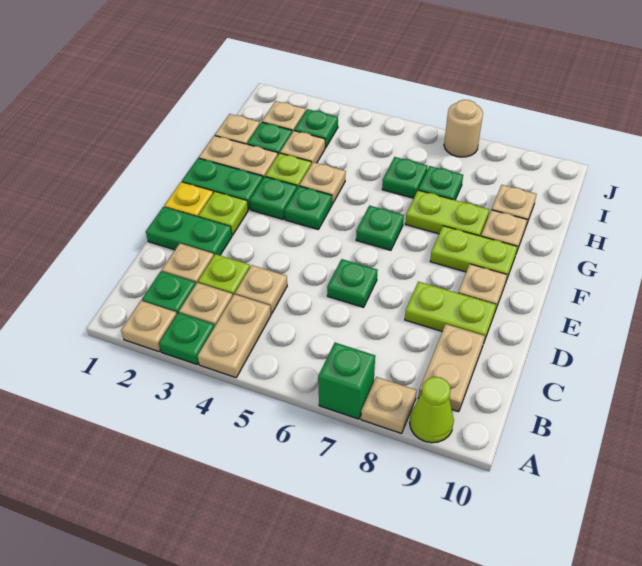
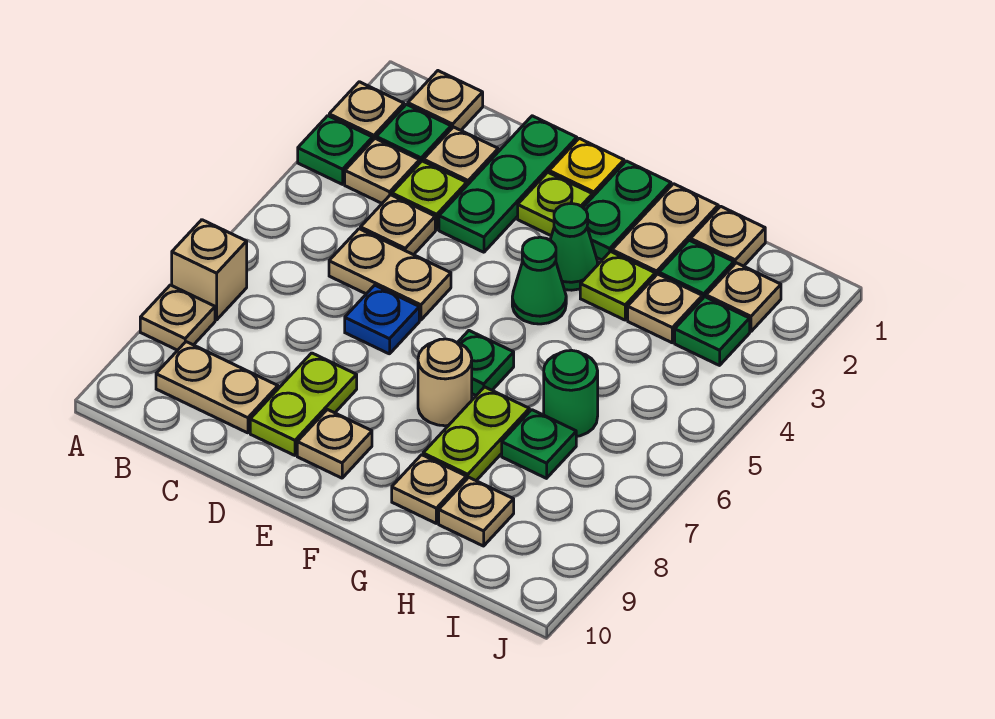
tan plate A4:B4 level 1 -> tan plate C5:D5 level 1
green brick A7 level 1 -> tan brick A7 level 1
lime cone A9 level 1 -> none
green plate D1:D2 level 1 -> green plate D1:D3 level 1
green plate D6 level 1 -> blue plate D6 level 1
green plate F3 level 1 -> green cone F3 level 1
green plate F4 level 1 -> green cone F4 level 1
lime plate F8:F9 level 1 -> none
tan plate G4 level 1 -> tan plate B1 level 1
green plate H6 level 1 -> green round brick H6 level 1
tan round brick J7 level 1 -> tan round brick F7 level 1

